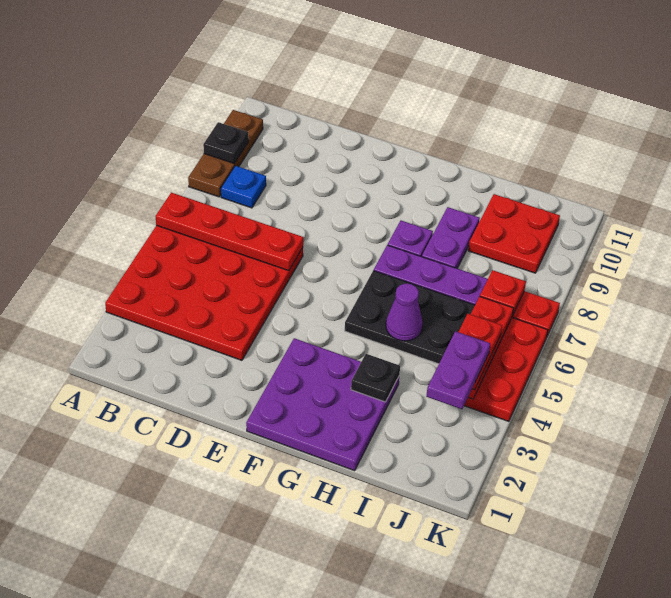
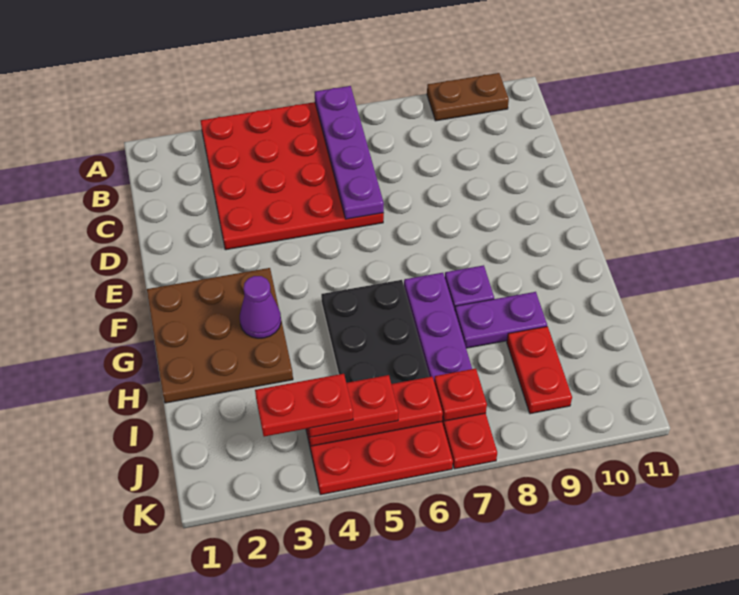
red plate A6:D6 level 2 -> purple plate A6:D6 level 2
brown plate A8:A10 level 1 -> brown plate A9:A10 level 1
black plate A9 level 2 -> none
blue plate B8 level 1 -> none
purple plate F1:H3 level 1 -> brown plate F1:H3 level 1
black plate H3 level 2 -> none
purple cone H5 level 2 -> purple cone G3 level 2
red plate I9:J10 level 1 -> red plate I9:J9 level 1
purple plate J3:J4 level 4 -> red plate J3:J4 level 4

